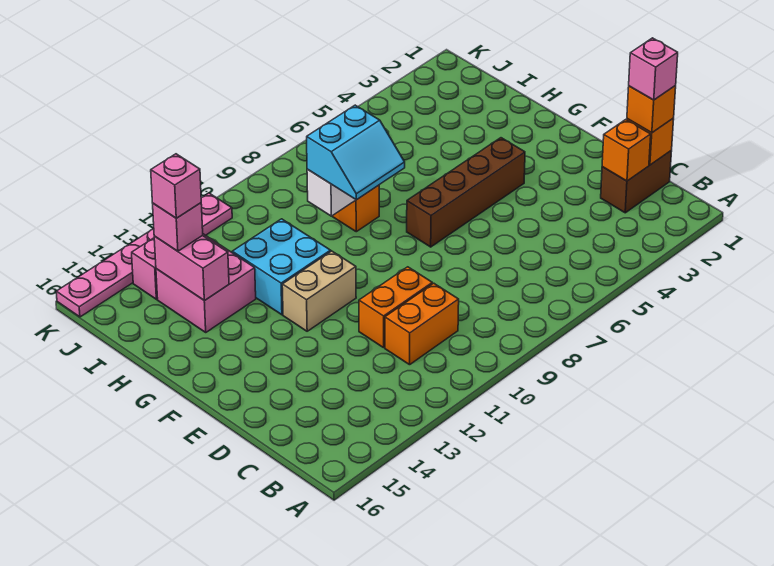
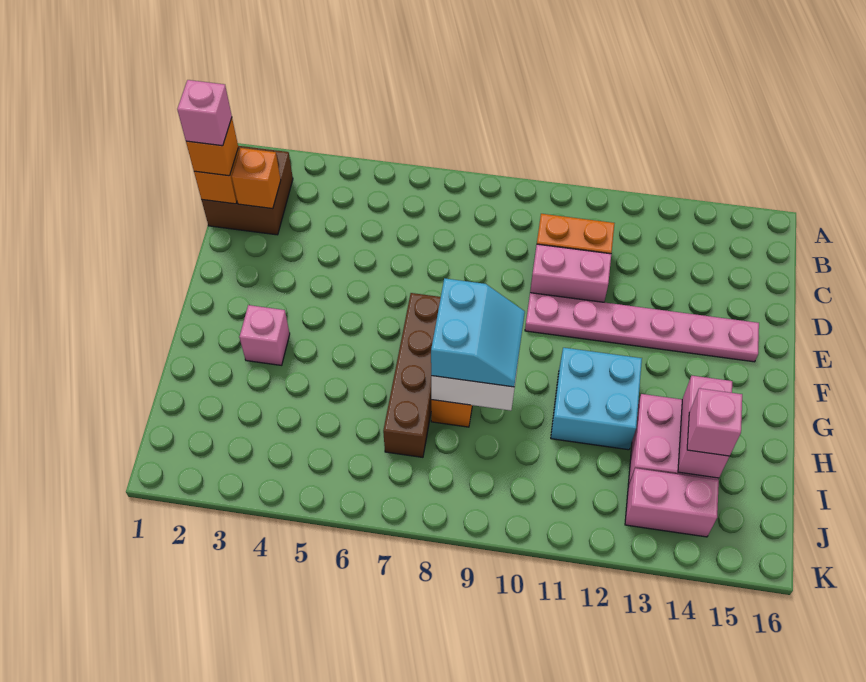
brown brick C1:C2 level 1 -> brown brick B1:C2 level 1
orange brick D10:D11 level 1 -> pink brick D10:D11 level 1
brown brick F4:F7 level 1 -> brown brick F7:I7 level 1
tan brick F11:F12 level 1 -> none
cyan slope G8:H9 level 3 top H -> cyan slope G8:H9 level 3 top 8
pink brick I14 level 4 -> pink brick G3 level 1
pink plate K11:K16 level 1 -> pink plate E10:E15 level 1

